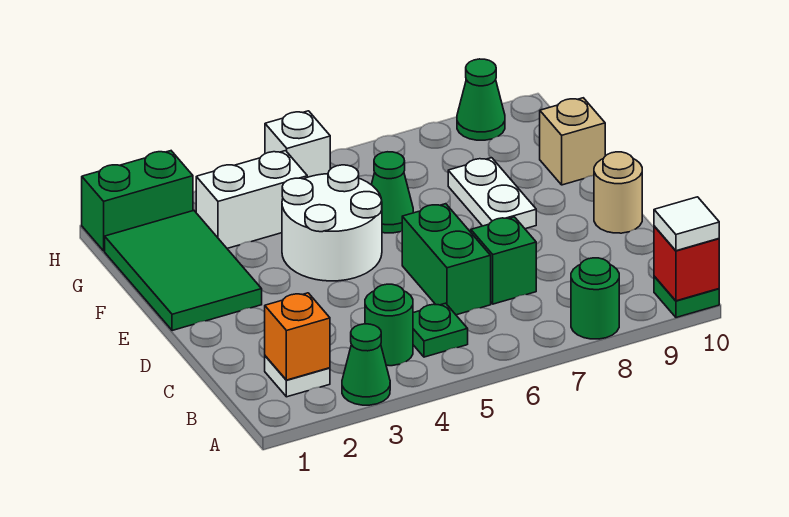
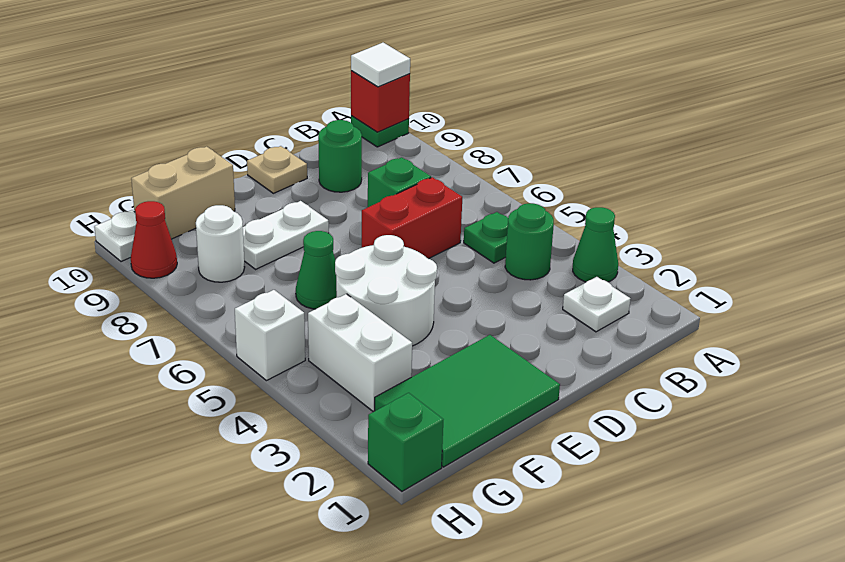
green round brick A8 level 1 -> green round brick C9 level 1
orange brick B2 level 2 -> none
green brick C6:D6 level 1 -> red brick C6:D6 level 1
tan round brick D10 level 1 -> tan plate D10 level 1
tan brick F10 level 1 -> tan brick F10:G10 level 1
none -> white round brick G8 level 1
green brick H1:H2 level 1 -> green brick H1 level 1
green cone H9 level 1 -> red cone H9 level 1
none -> white plate H10 level 1

